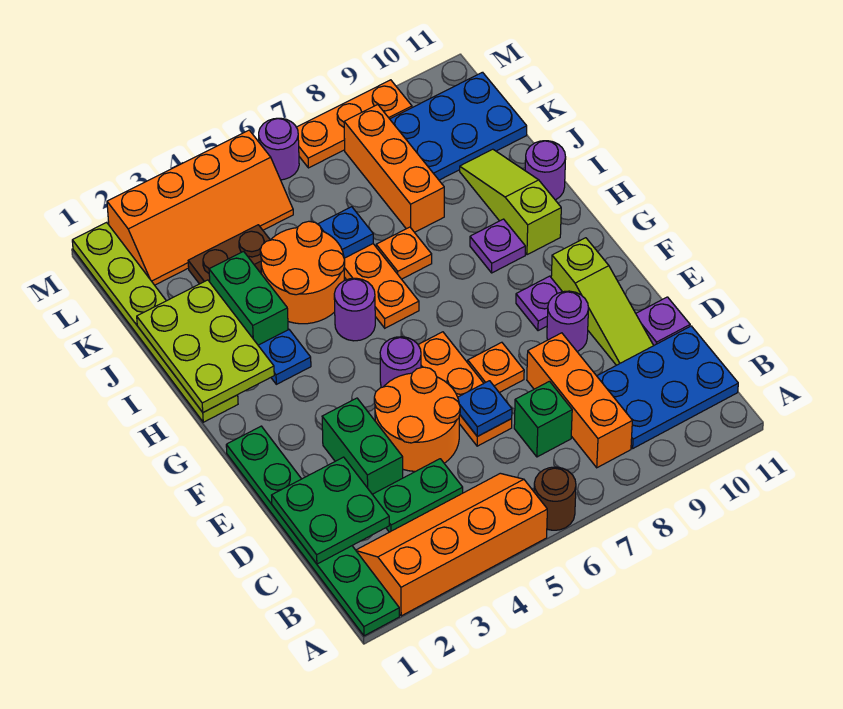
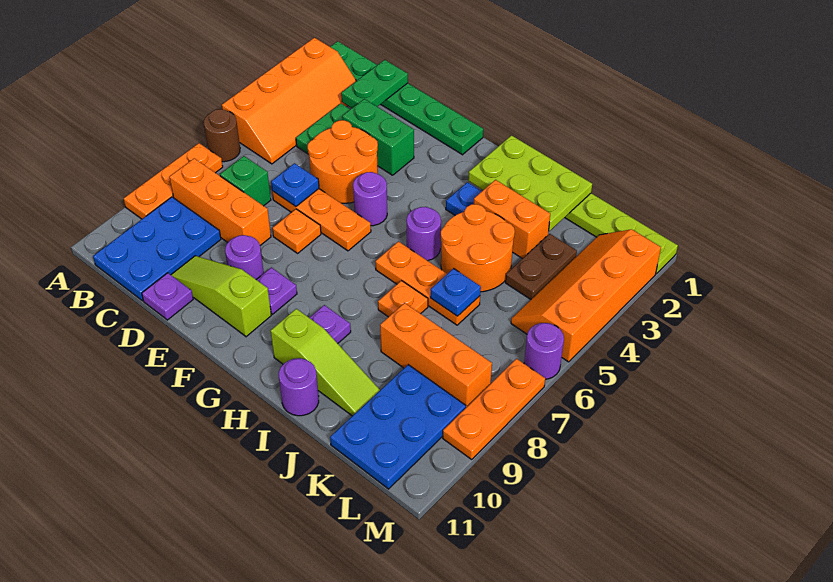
none -> orange plate A7:A9 level 1
green plate C1:D2 level 2 -> green plate C1:C2 level 2
green brick I3:J3 level 1 -> orange brick I3:J3 level 1

